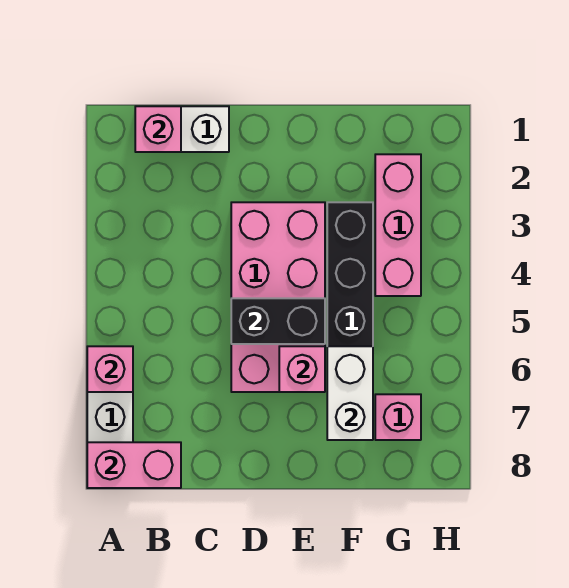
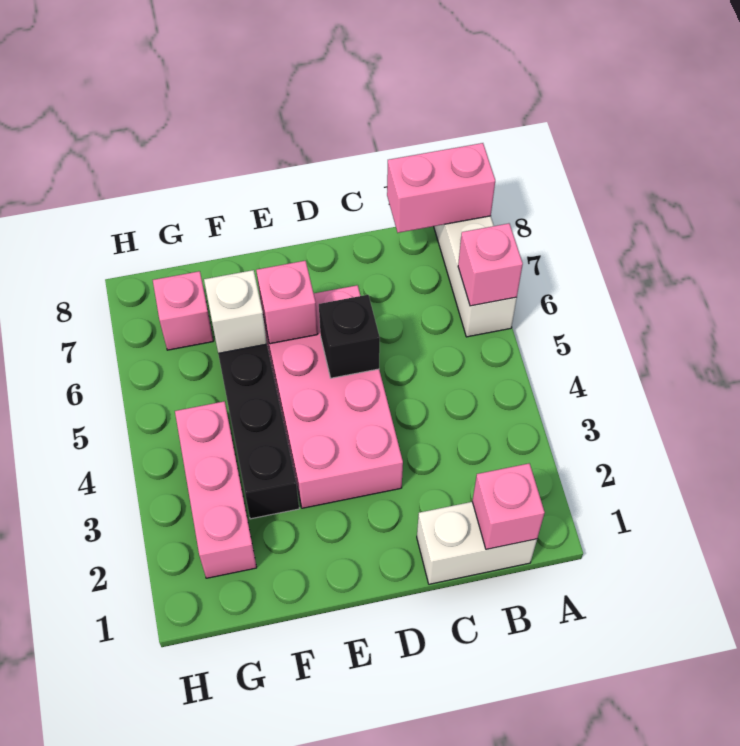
black brick D5:E5 level 2 -> black brick D5 level 2
white brick F6:F7 level 2 -> white brick F6 level 2

